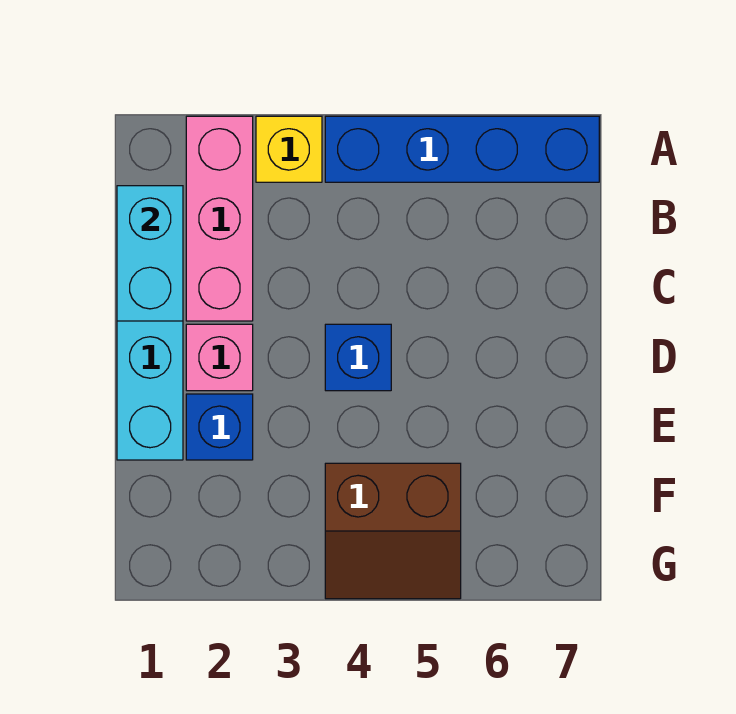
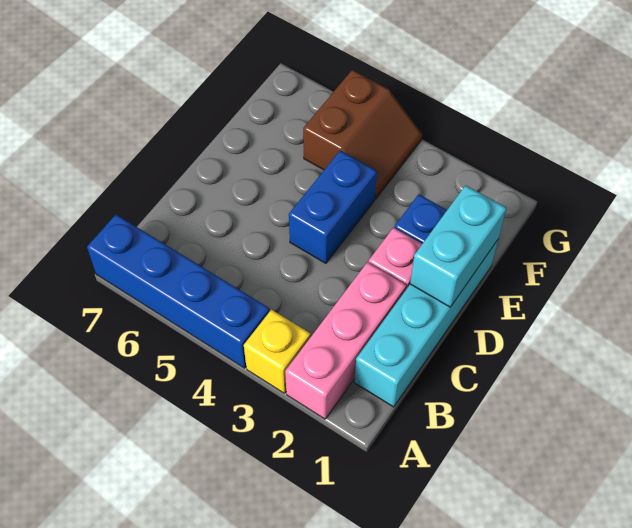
cyan brick B1:C1 level 2 -> cyan brick D1:E1 level 2
blue brick D4 level 1 -> blue brick D4:E4 level 1
brown slope F4:G5 level 1 top F -> brown slope F4:G5 level 1 top 5

